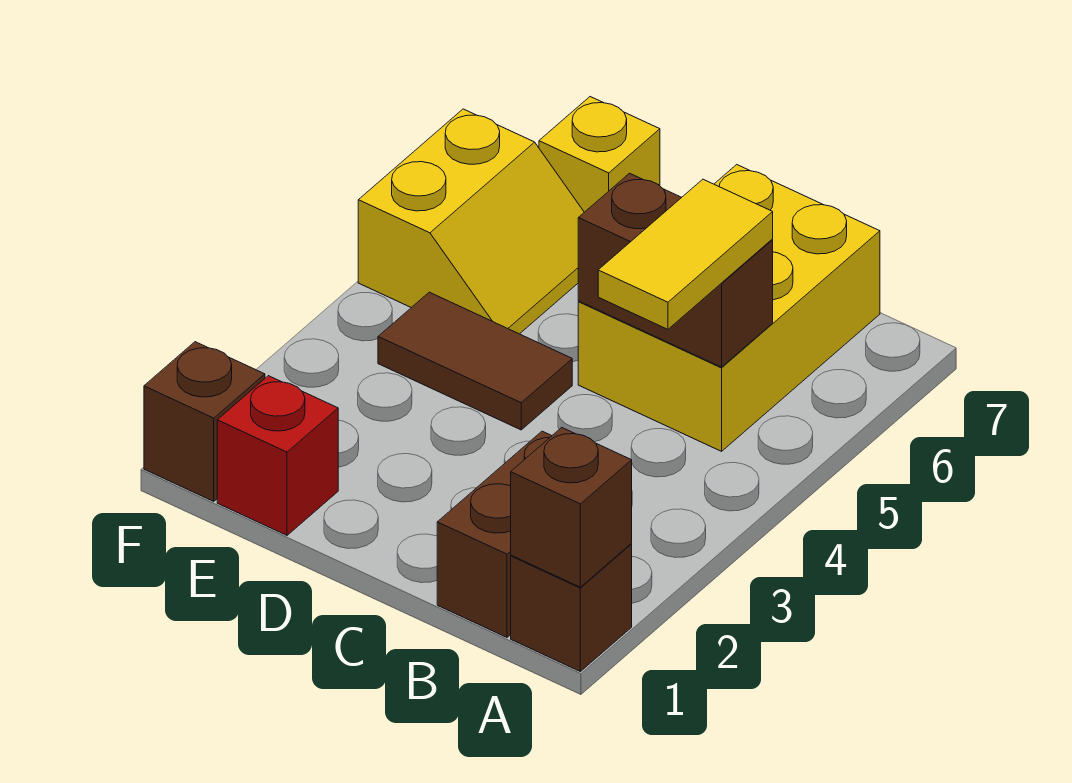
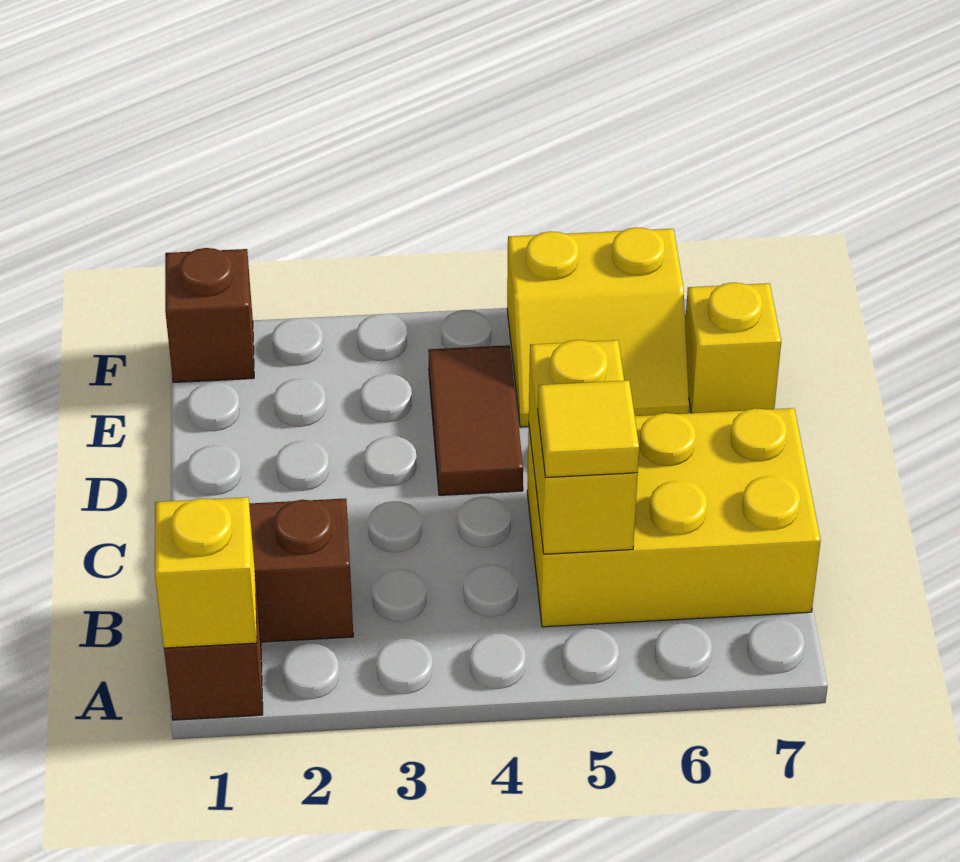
brown brick A1 level 2 -> yellow brick A1 level 2
yellow tile B4:B5 level 3 -> yellow tile B5 level 3
brown brick B5:C5 level 2 -> yellow brick B5:C5 level 2
red brick E1 level 1 -> none

